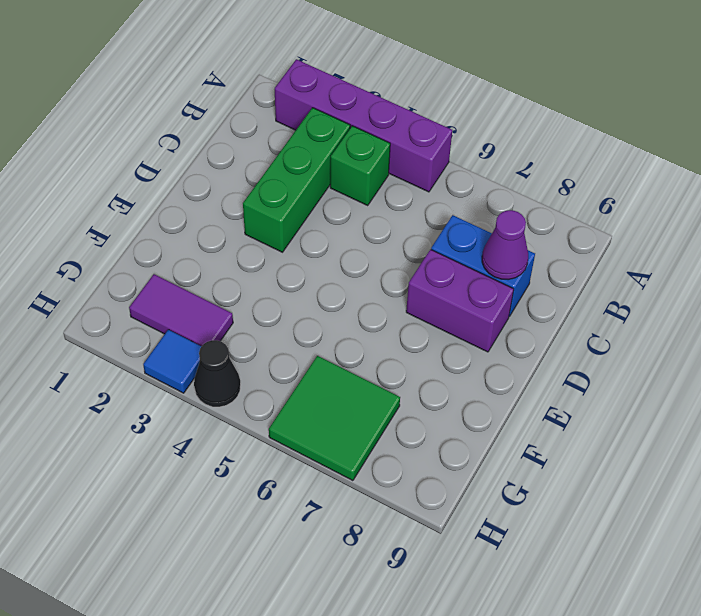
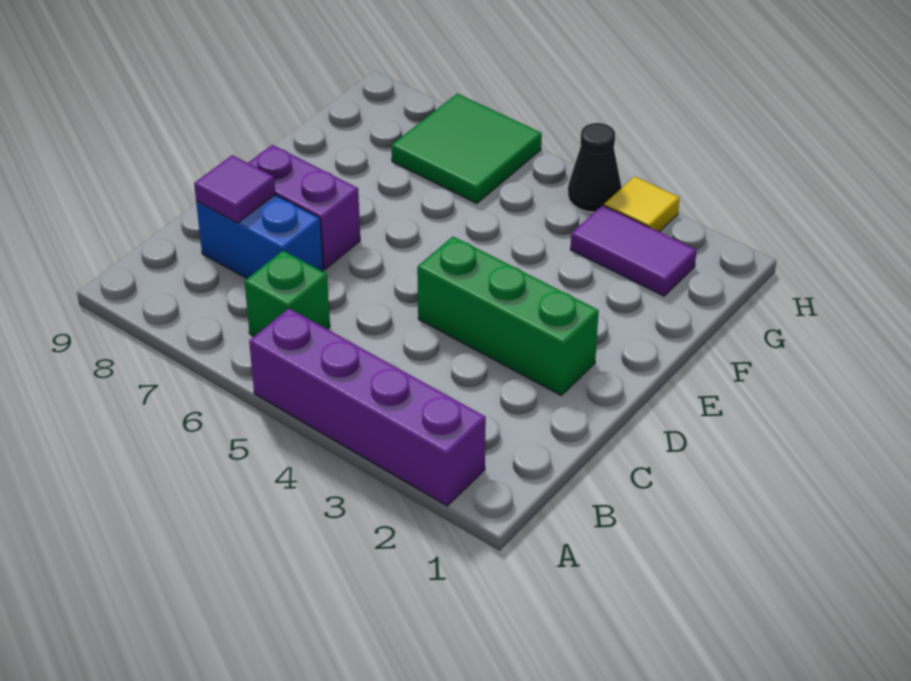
green brick B3:D3 level 1 -> green brick D2:D4 level 1
green brick B4 level 1 -> green brick B6 level 1
purple cone C8 level 2 -> purple tile C8 level 2
blue tile H3 level 1 -> yellow tile H3 level 1

